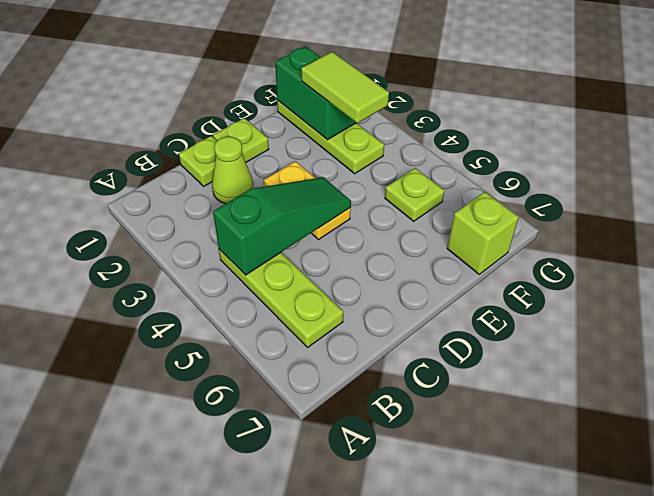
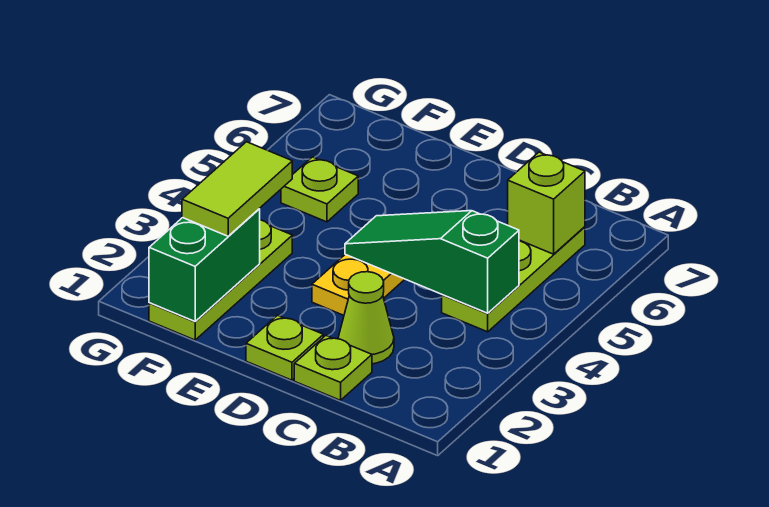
lime brick F7 level 1 -> lime brick B6 level 2

